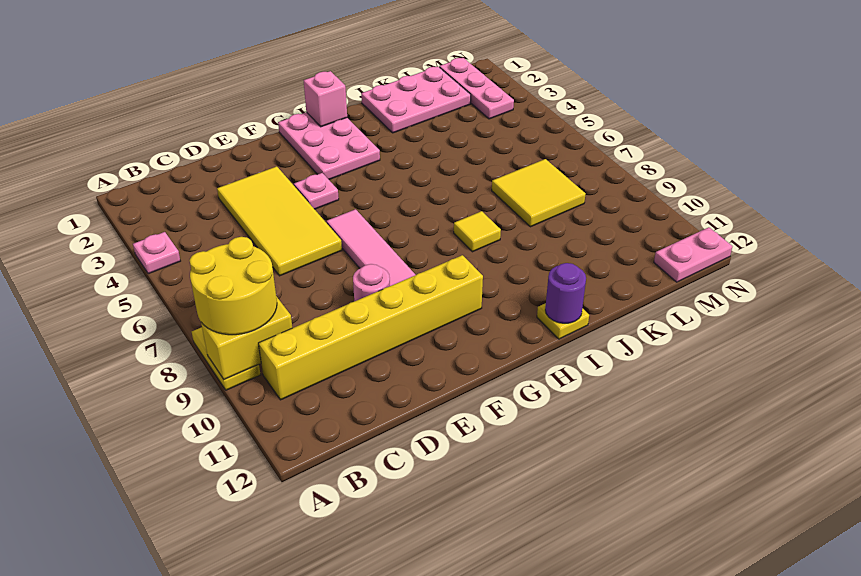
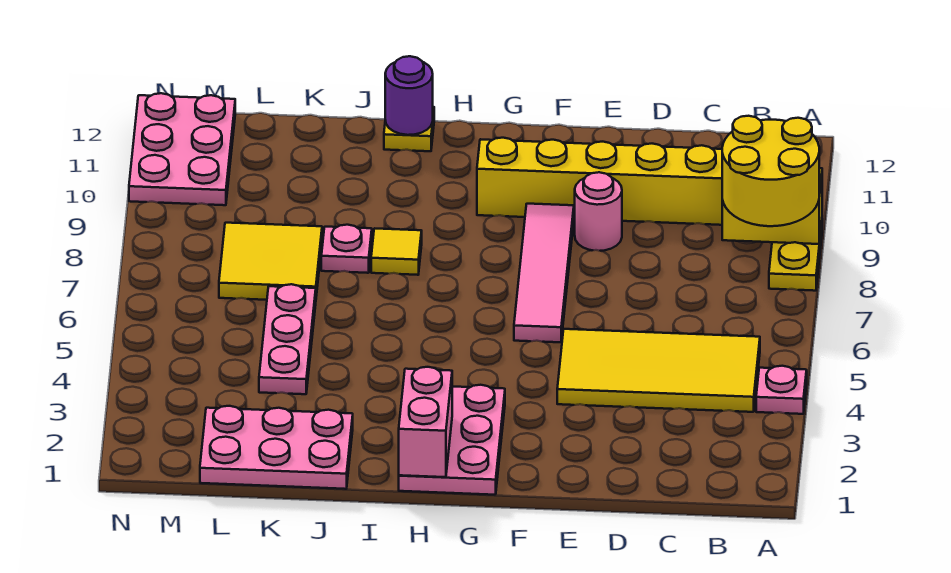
yellow tile D3:E6 level 1 -> yellow tile B4:E5 level 1
pink plate F4 level 1 -> pink plate J8 level 1
pink brick H1 level 2 -> pink brick H1:H2 level 2
pink plate M1:M3 level 1 -> pink plate K4:K6 level 1
pink plate M12:N12 level 1 -> pink plate M10:N12 level 1

